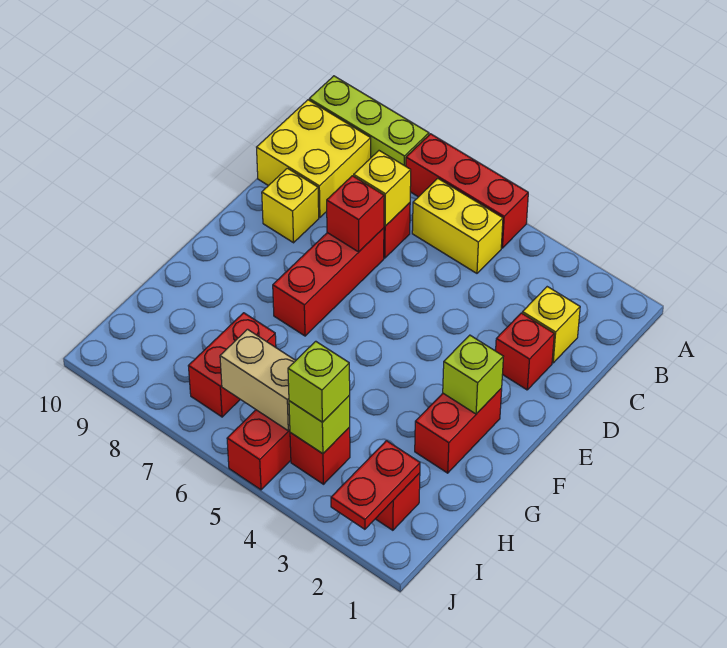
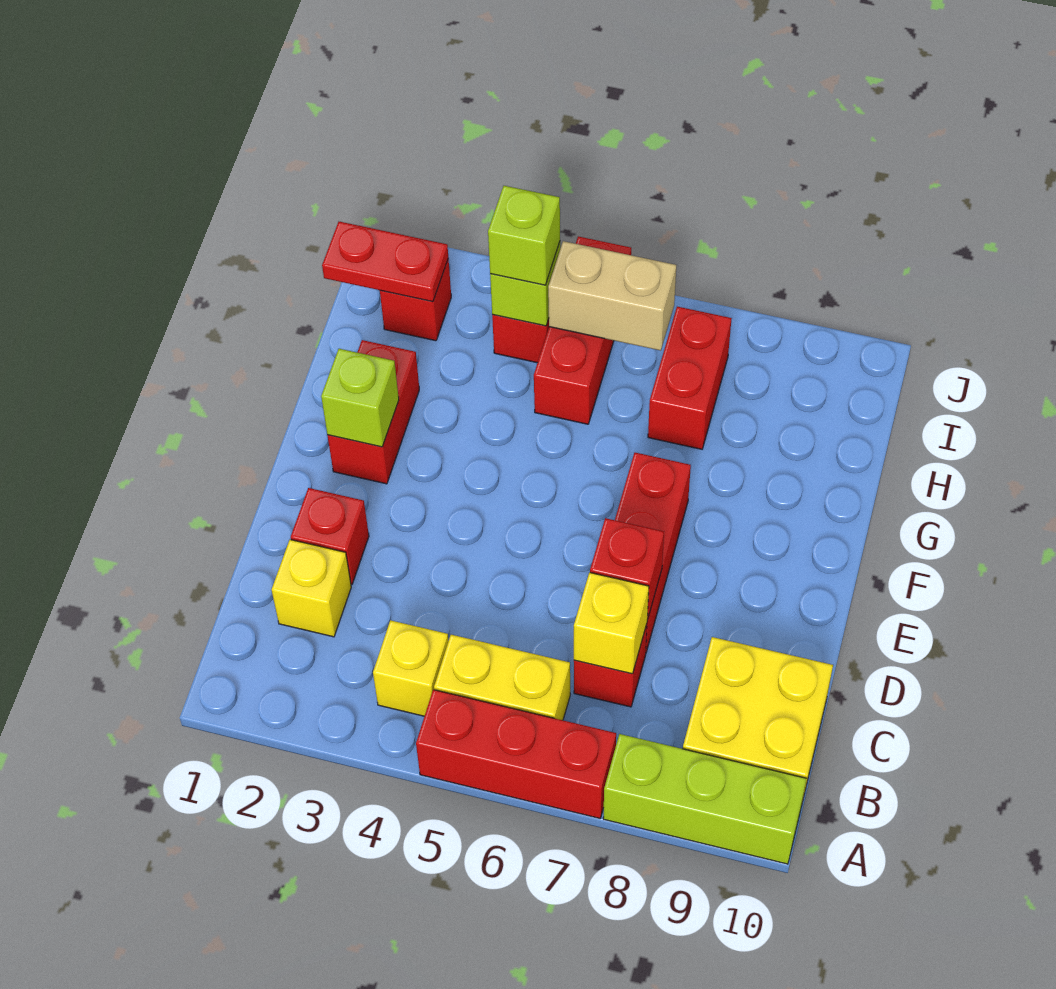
yellow brick D9 level 1 -> yellow brick B4 level 1
red plate I2:J2 level 2 -> red plate I1:I2 level 2

